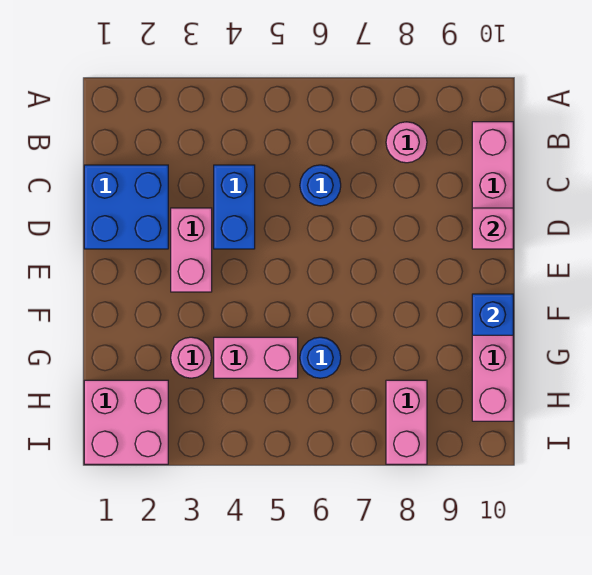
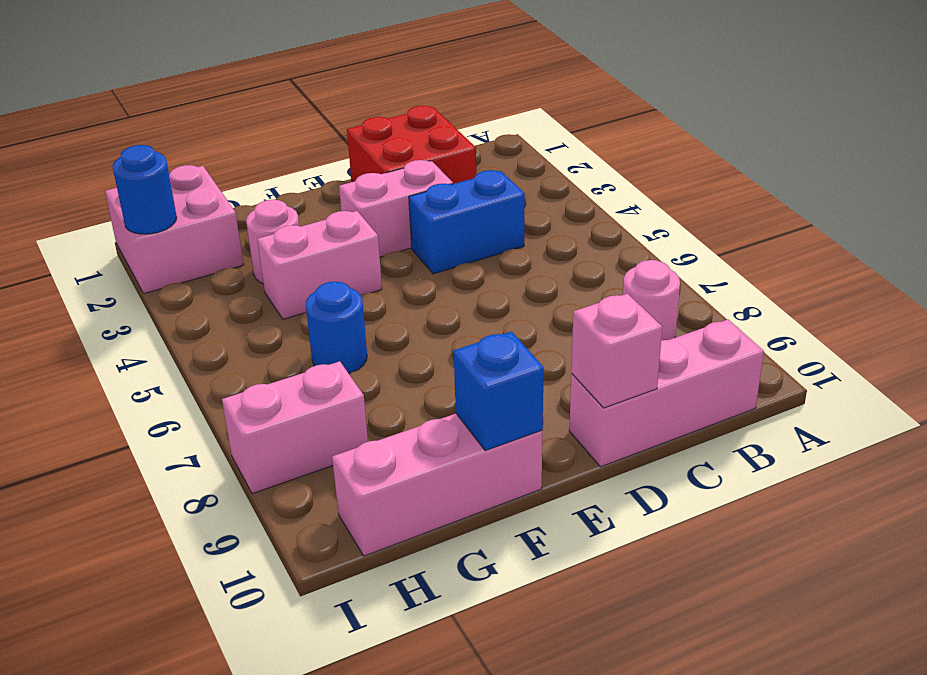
blue brick C1:D2 level 1 -> red brick C1:D2 level 1
blue round brick C6 level 1 -> blue round brick I2 level 2
pink brick G4:G5 level 1 -> pink brick F4:G4 level 1

